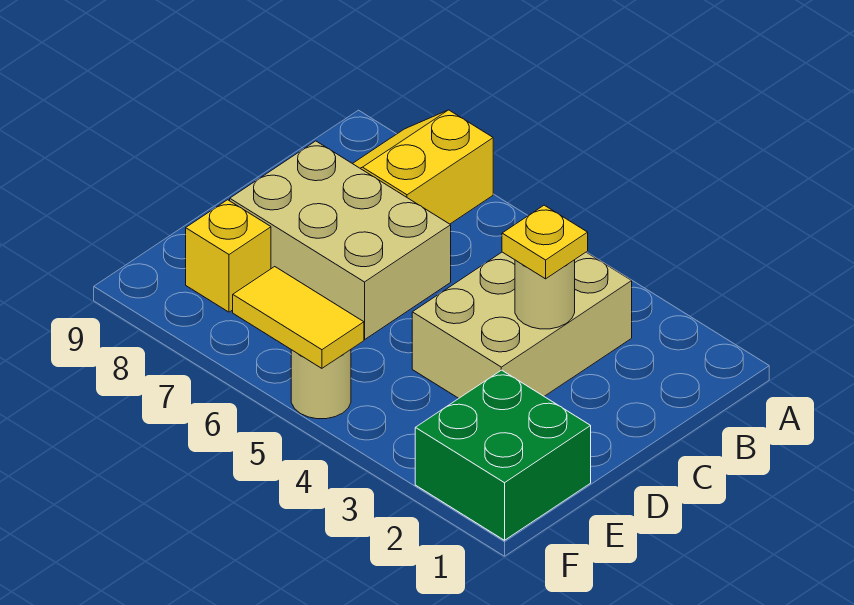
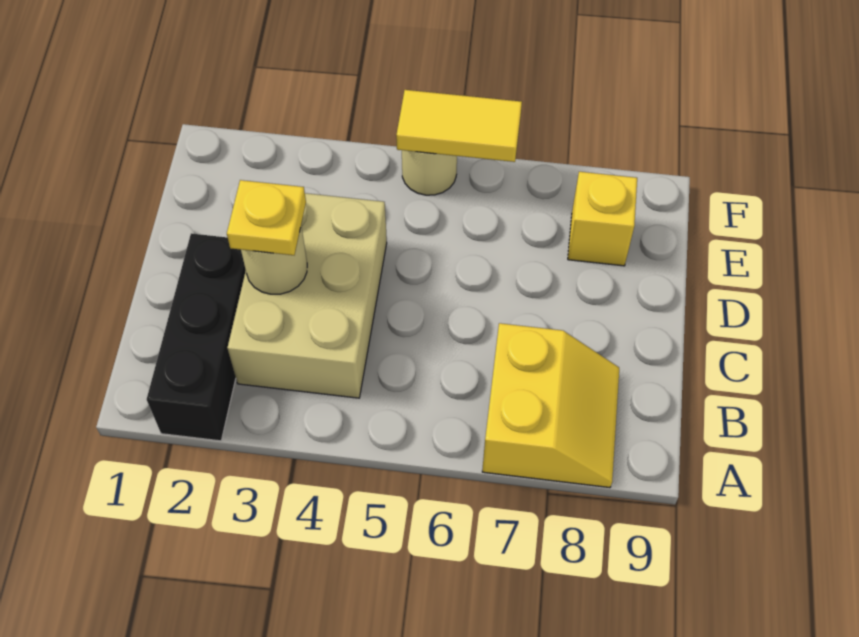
none -> black brick A2:C2 level 1
tan brick C6:D8 level 1 -> none
green brick E1:F2 level 1 -> none

